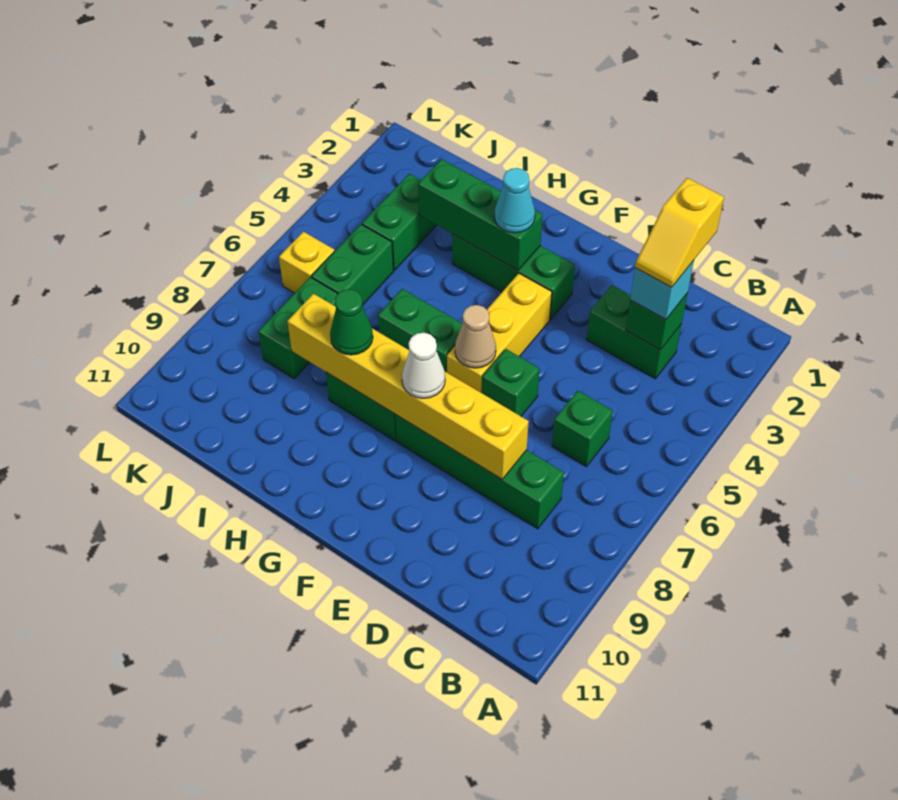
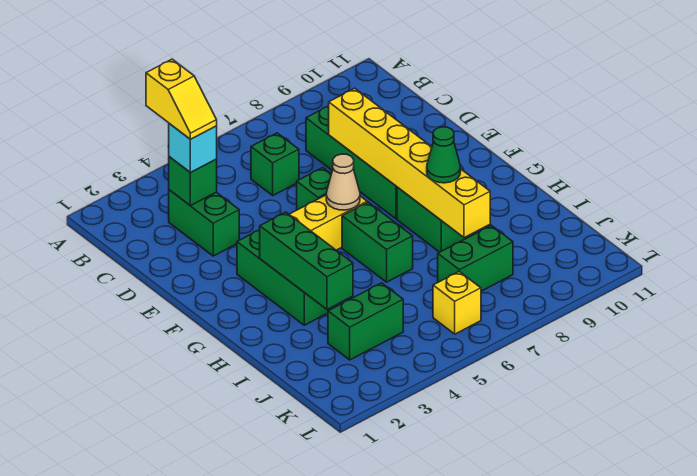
yellow slope C2:C3 level 4 top 2 -> yellow slope B3:C3 level 4 top B
white cone F8 level 3 -> none
cyan cone G3 level 3 -> none
green brick J5:J6 level 1 -> none

